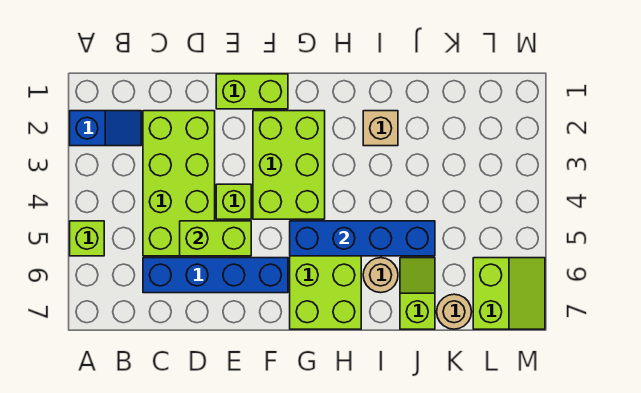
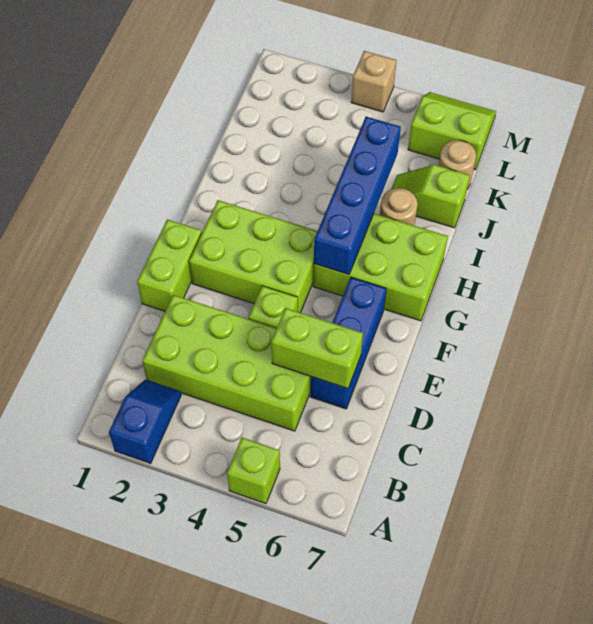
blue brick C6:F6 level 1 -> blue brick D6:F6 level 1
lime brick D5:E5 level 2 -> lime brick D5:D6 level 2
tan brick I2 level 1 -> tan brick M4 level 1

